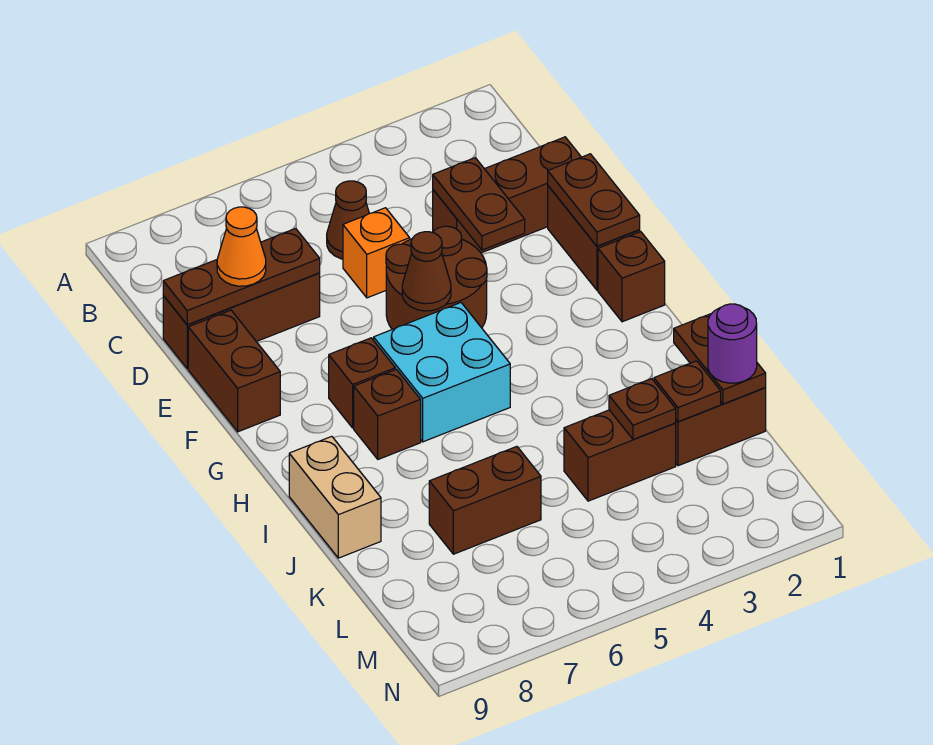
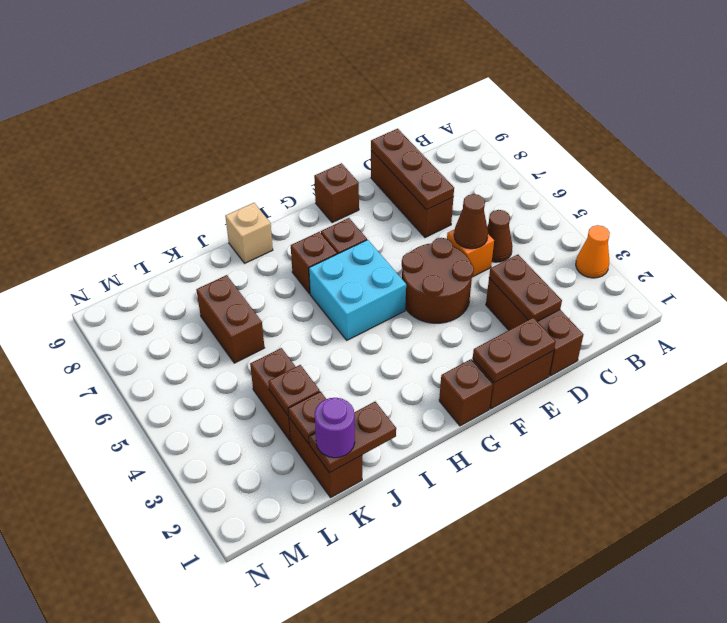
brown plate D3:E3 level 2 -> brown plate D2:D3 level 2
orange cone D8 level 3 -> orange cone A3 level 1
brown brick E9:F9 level 1 -> brown brick F9 level 1
brown cone F5 level 2 -> brown cone D5 level 2
tan brick I9:J9 level 1 -> tan brick I9 level 1

